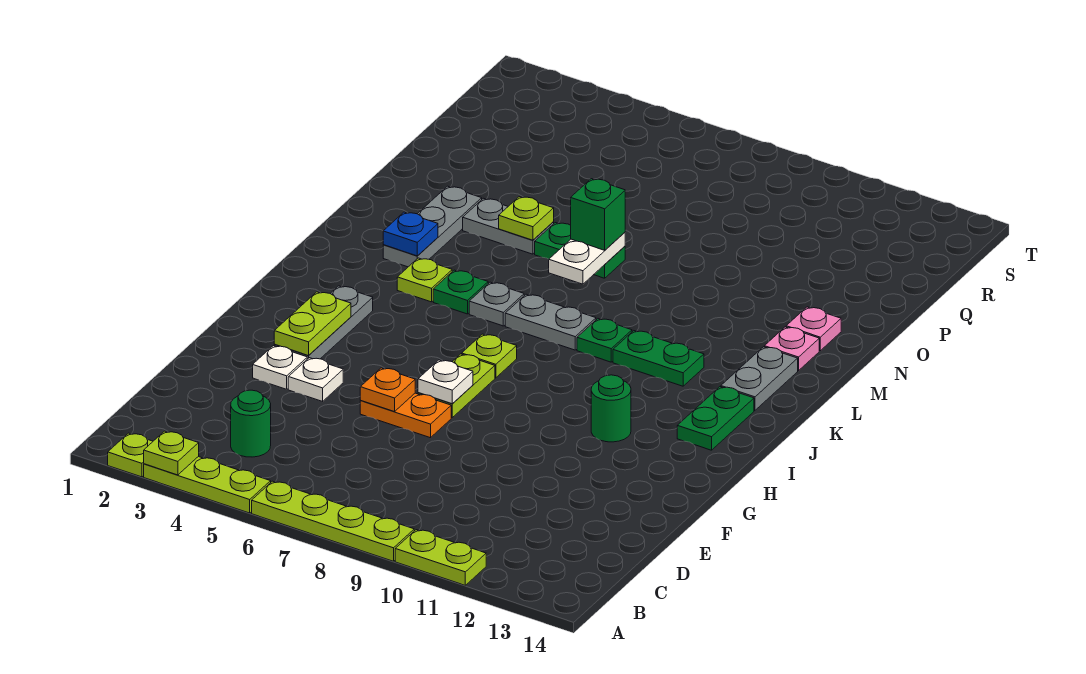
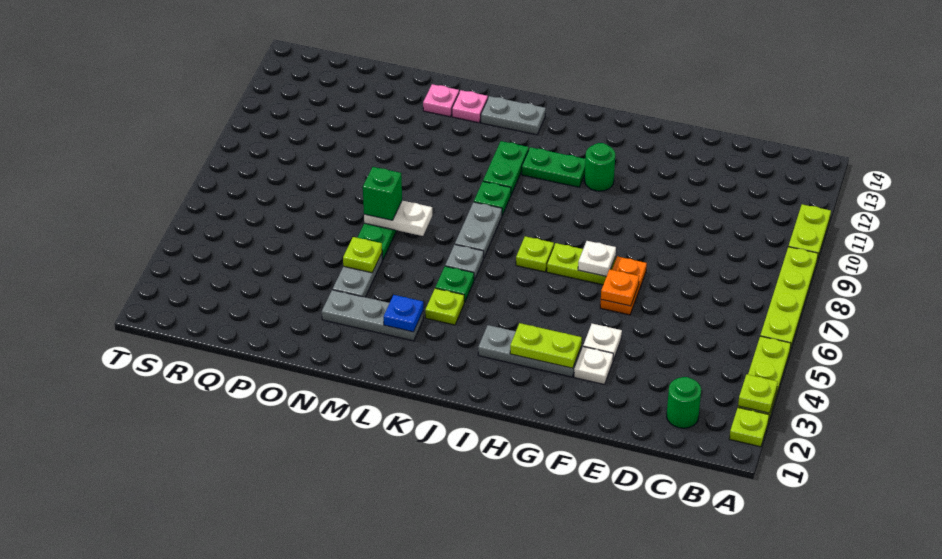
green round brick C4 level 1 -> green round brick C2 level 1
green plate I13:J13 level 1 -> green plate I11:J11 level 1

